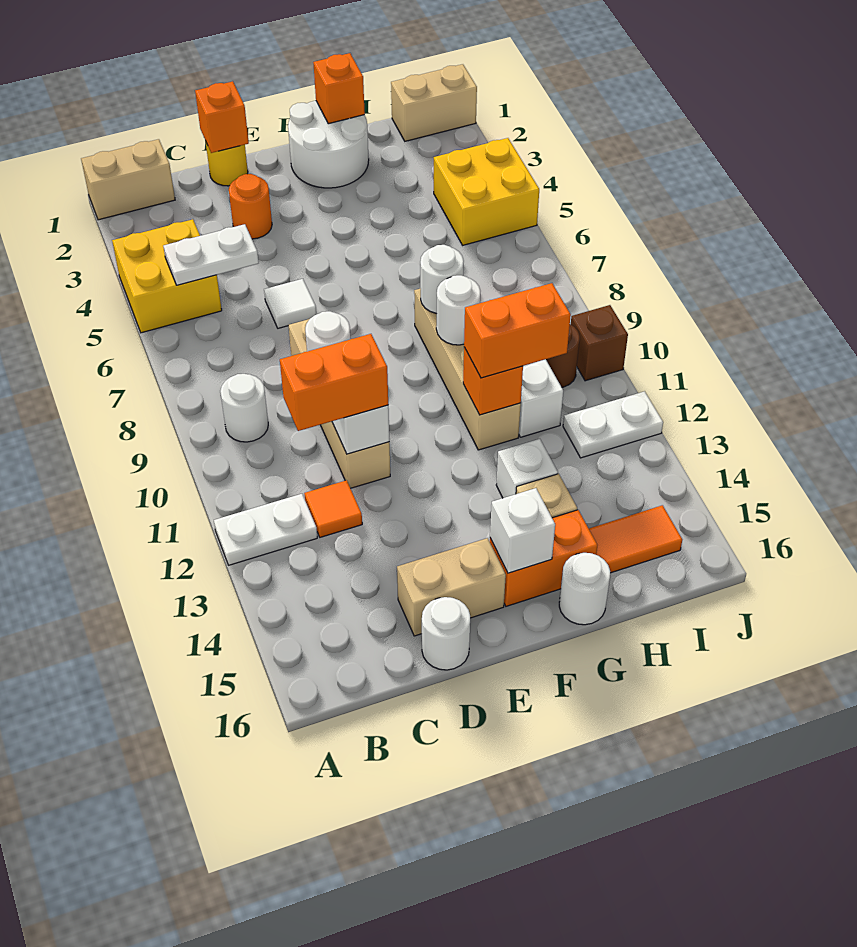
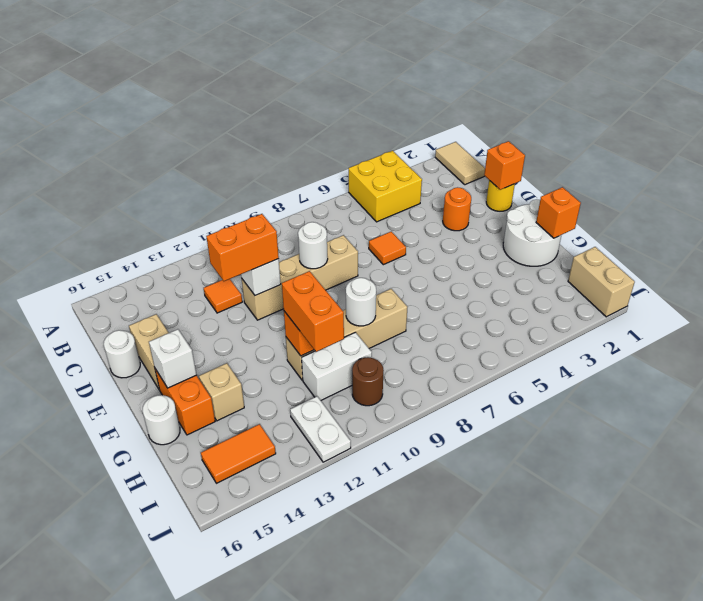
tan brick A1:B1 level 1 -> tan tile A1:B1 level 1
white plate A12:B12 level 1 -> none
white plate B5:C5 level 2 -> none
white round brick B9 level 1 -> none
orange brick C11:D11 level 3 -> orange brick D11:D12 level 3
white tile D6 level 1 -> orange tile D6 level 1
white round brick G8 level 2 -> none
white brick G13 level 1 -> none
orange tile H15:I15 level 1 -> orange tile I14:I15 level 1
yellow brick I4:J5 level 1 -> none
brown brick J10 level 1 -> none

